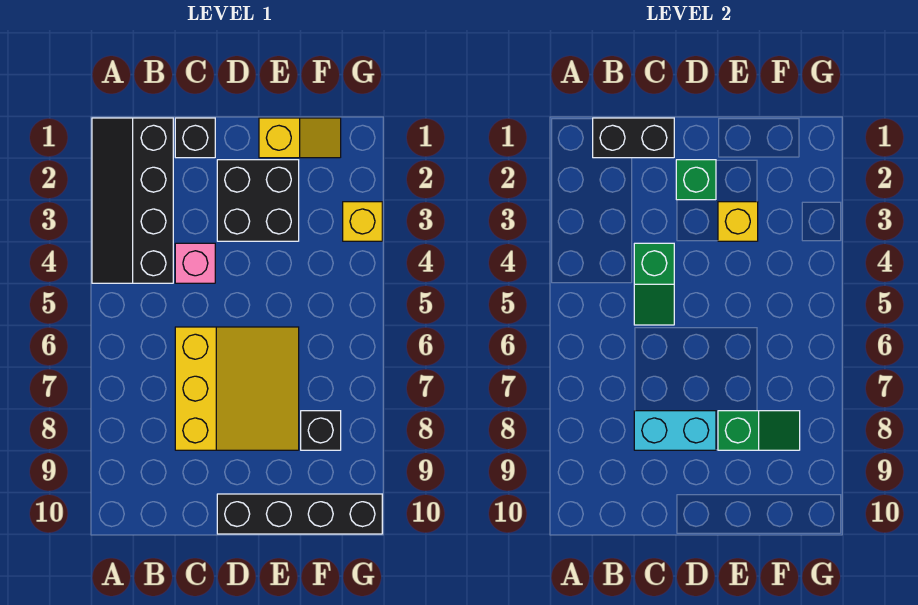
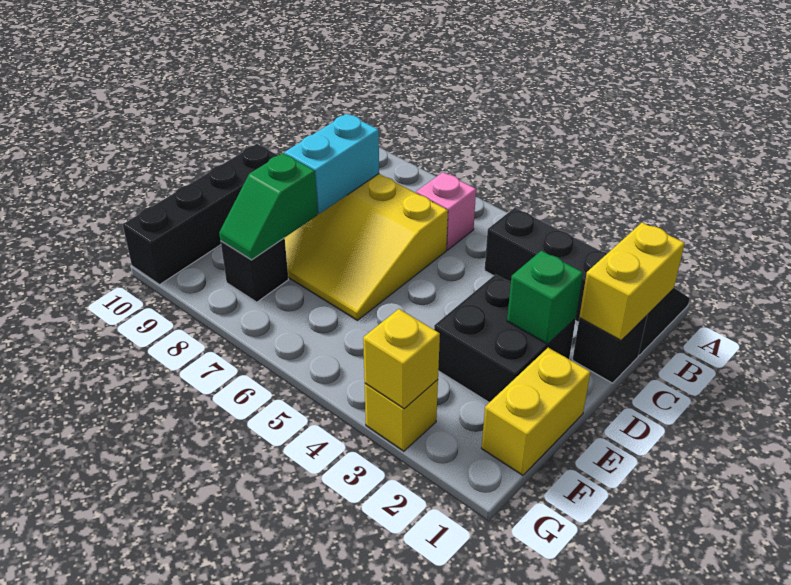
black brick B1:C1 level 2 -> yellow brick B1:C1 level 2
pink brick C4 level 1 -> pink brick B6 level 1
green slope C4:C5 level 2 top 4 -> none
yellow slope E1:F1 level 1 top E -> yellow brick E1:F1 level 1
yellow brick E3 level 2 -> yellow brick G3 level 2

